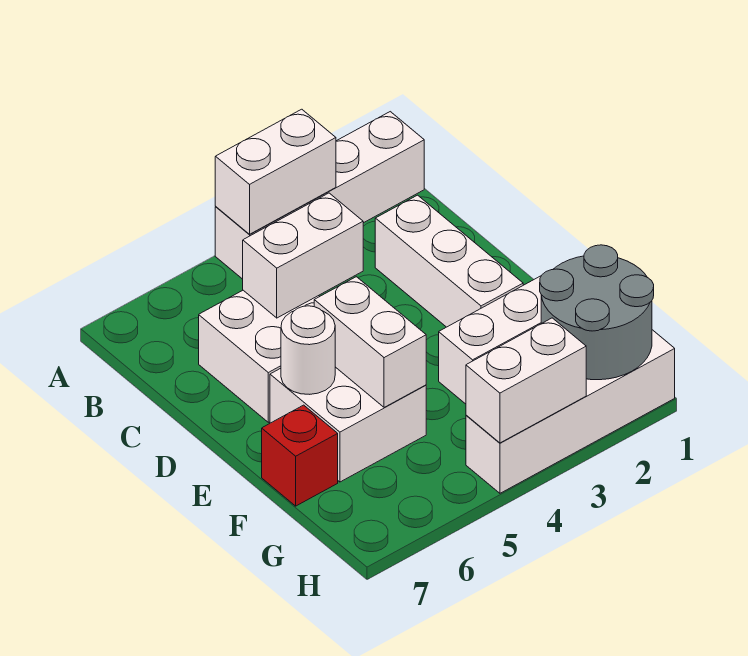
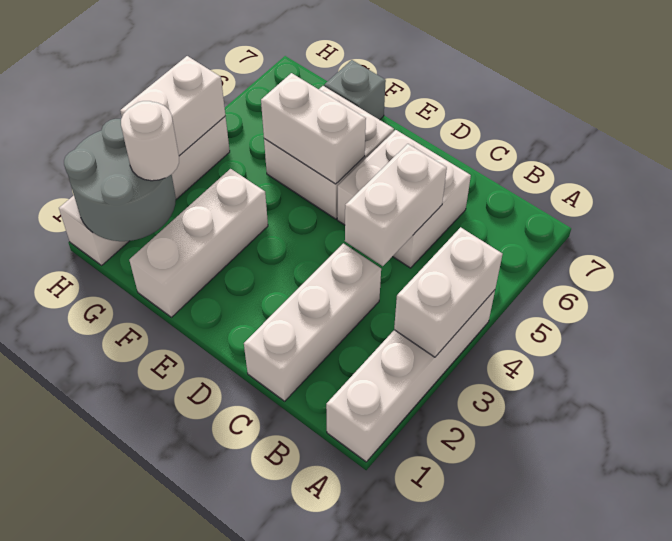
white brick C2:E2 level 1 -> white brick C1:C3 level 1
white round brick E6 level 2 -> white round brick G2 level 3
red brick F7 level 1 -> grey brick F7 level 1

